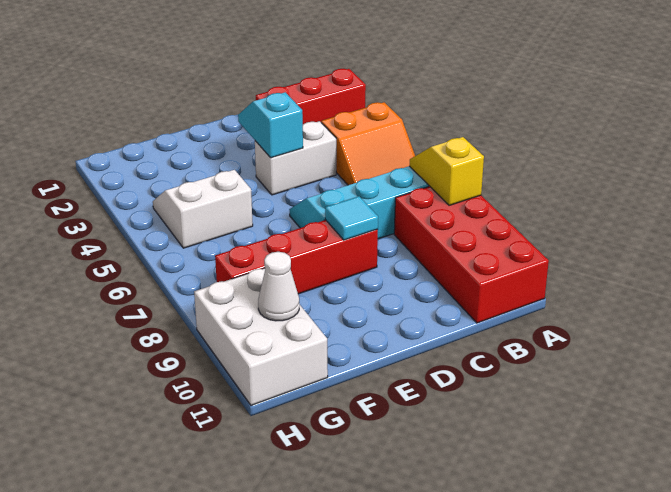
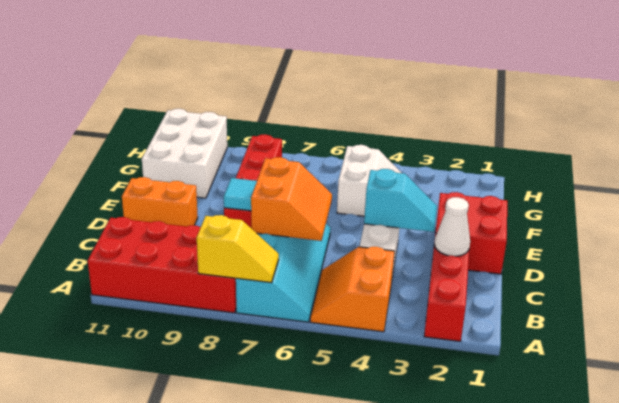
none -> orange slope C6:D7 level 2 top 7
none -> red brick D1:E2 level 1
none -> orange brick D10:D11 level 1
white brick G9:H11 level 1 -> white brick F10:H11 level 1
white cone G10 level 2 -> white cone C2 level 2

